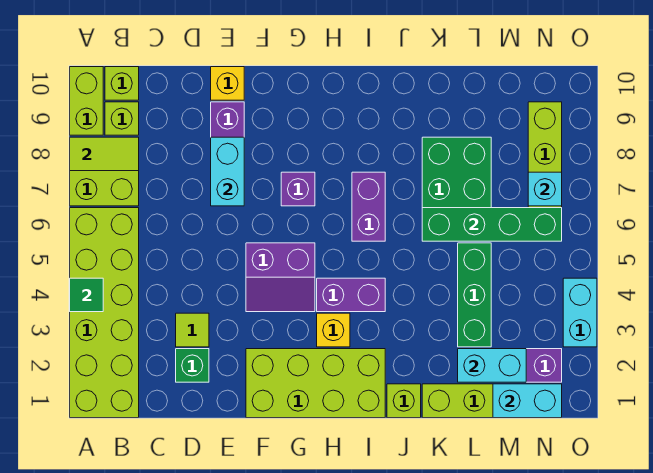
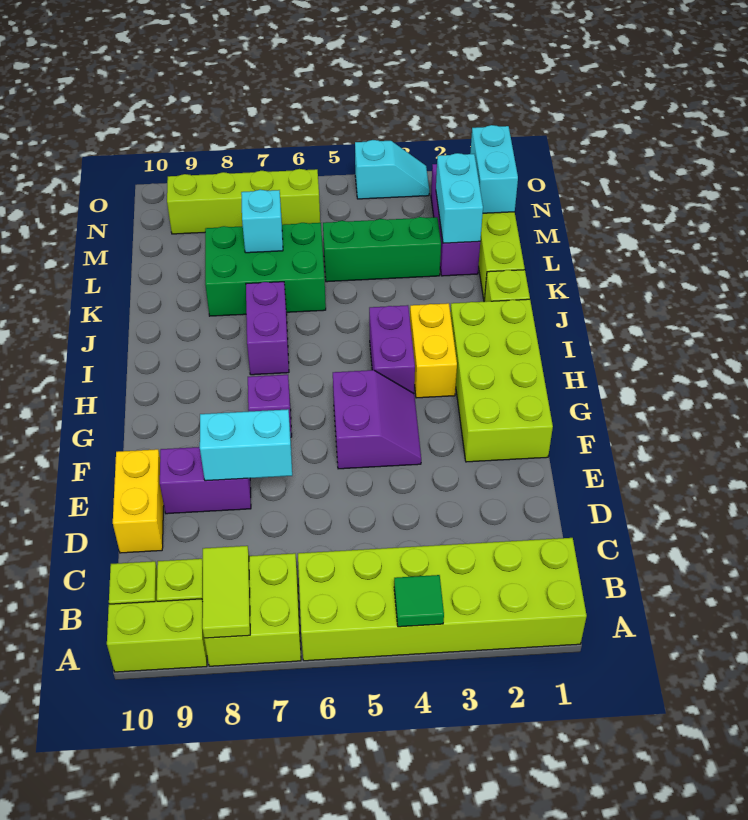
green brick D2 level 1 -> none
lime tile D3 level 1 -> none
yellow brick E10 level 1 -> yellow brick D10:E10 level 1
yellow brick H3 level 1 -> yellow brick H3:I3 level 1
purple brick I6:I7 level 1 -> purple brick I7:J7 level 1
green brick K6:N6 level 2 -> none
cyan brick N7 level 2 -> cyan brick L7 level 2
cyan brick O3:O4 level 1 -> cyan slope O3:O4 level 1 top 4

